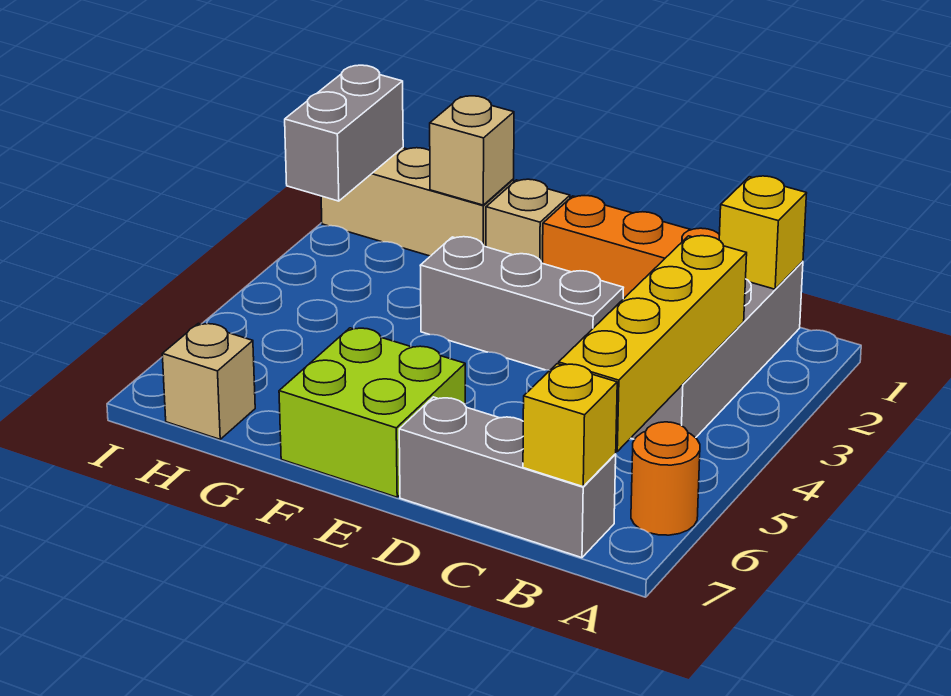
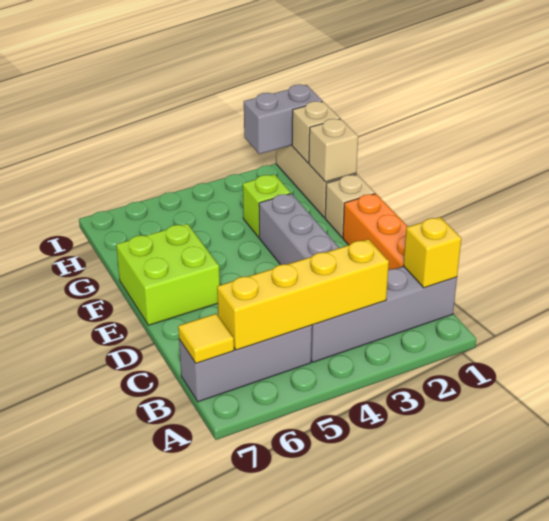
orange round brick A6 level 1 -> none
grey brick B7:D7 level 1 -> grey brick B5:B7 level 1
yellow brick B7 level 2 -> yellow tile B7 level 2
none -> lime brick G3 level 1
tan brick H7 level 1 -> tan brick H1 level 2

